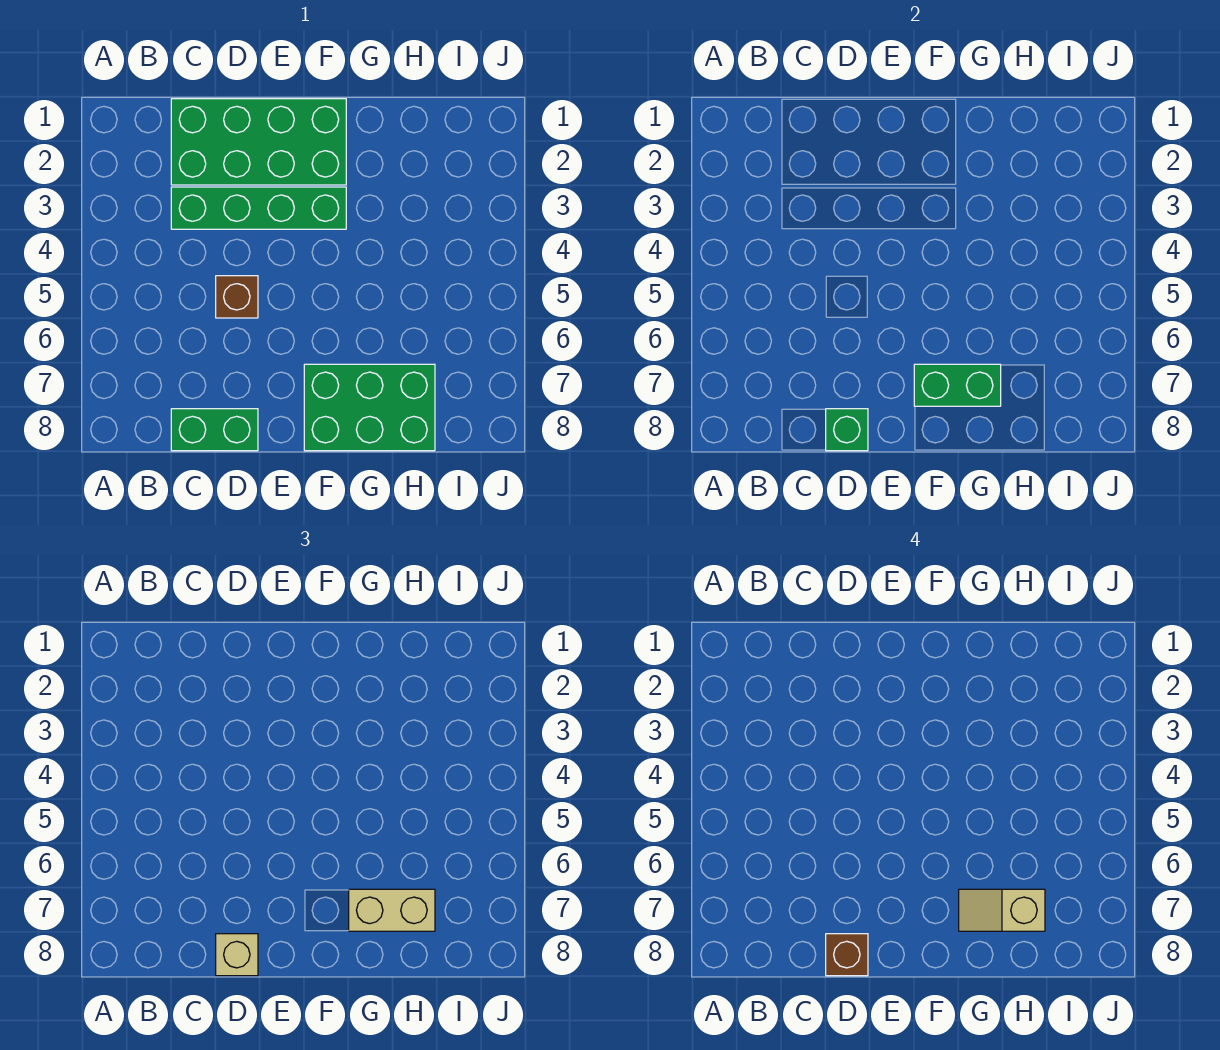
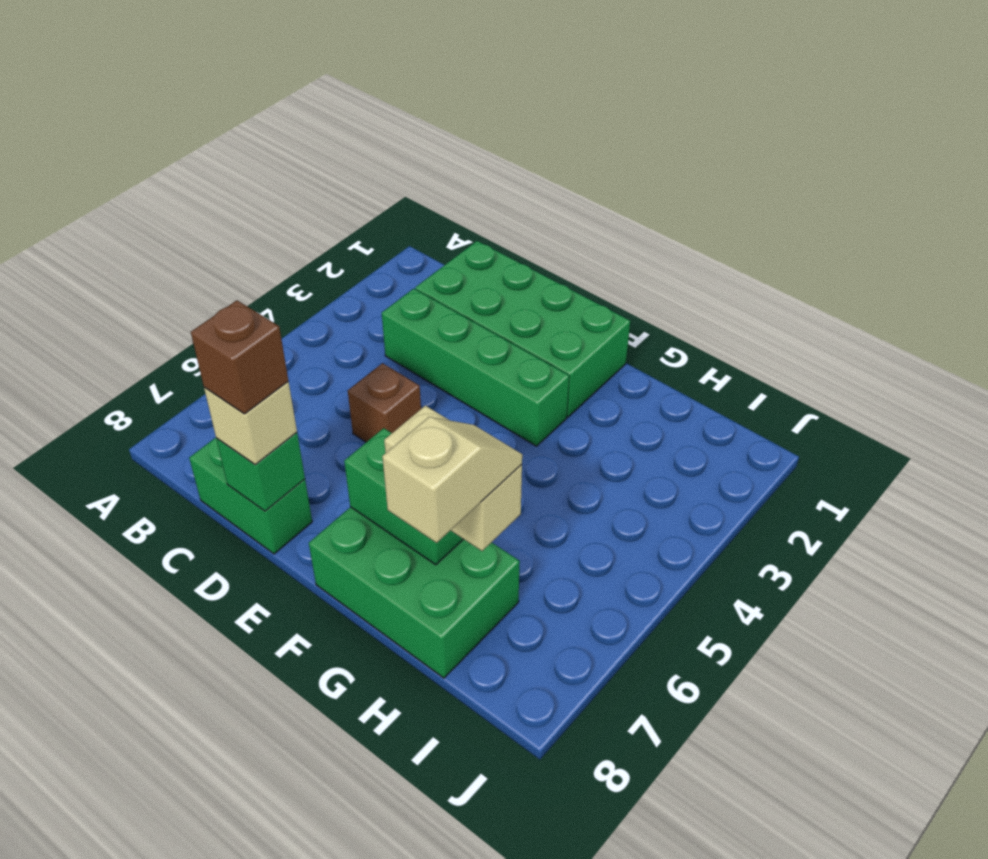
tan slope G7:H7 level 4 top H -> tan slope H7:H8 level 4 top 8

